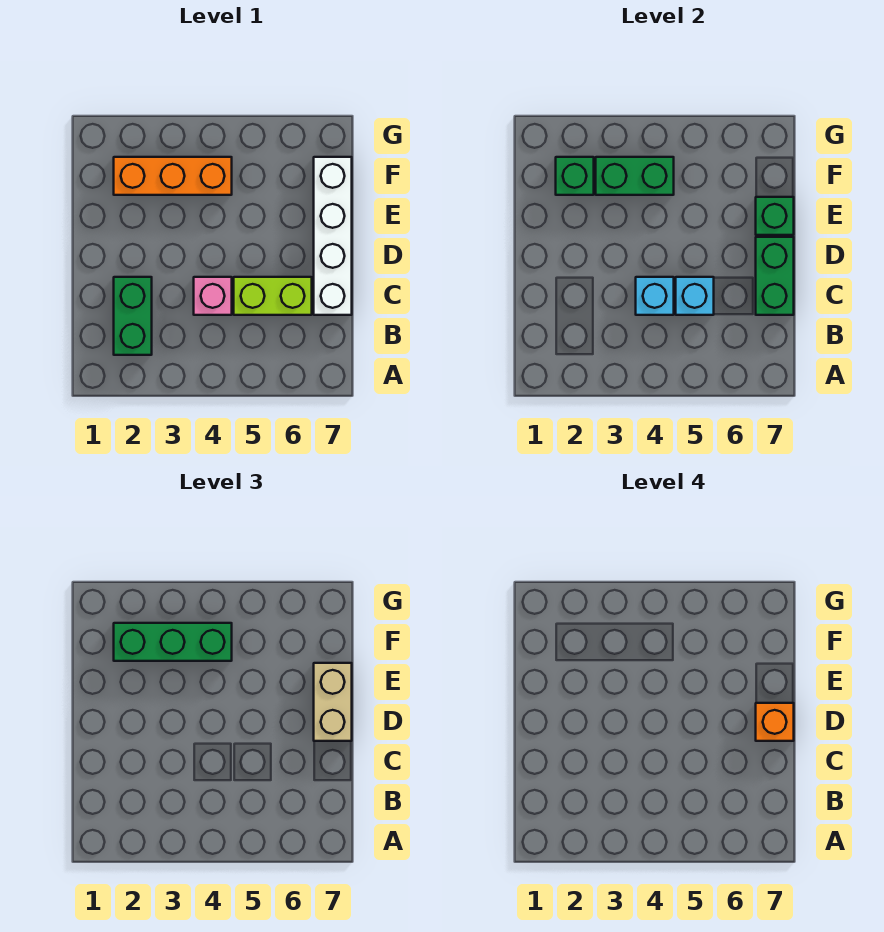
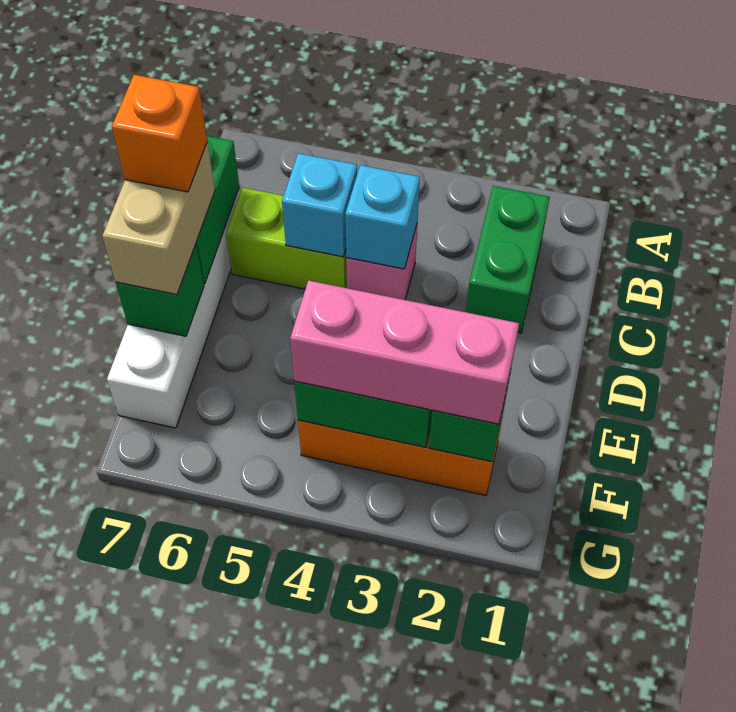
green brick F2:F4 level 3 -> pink brick F2:F4 level 3

